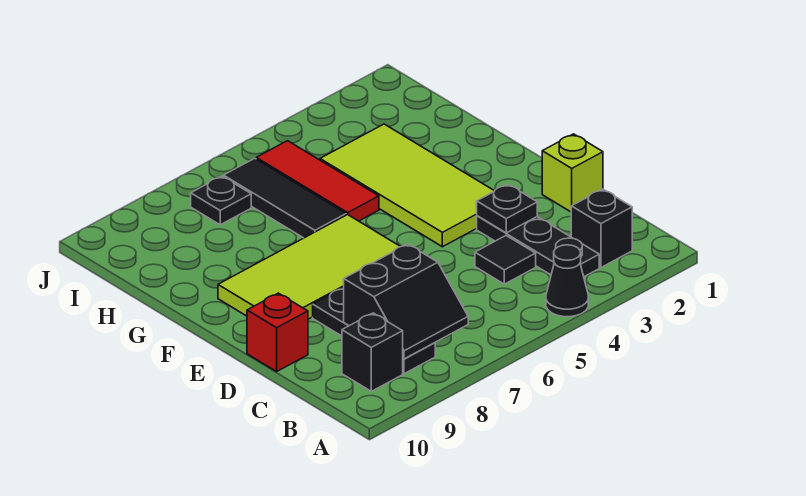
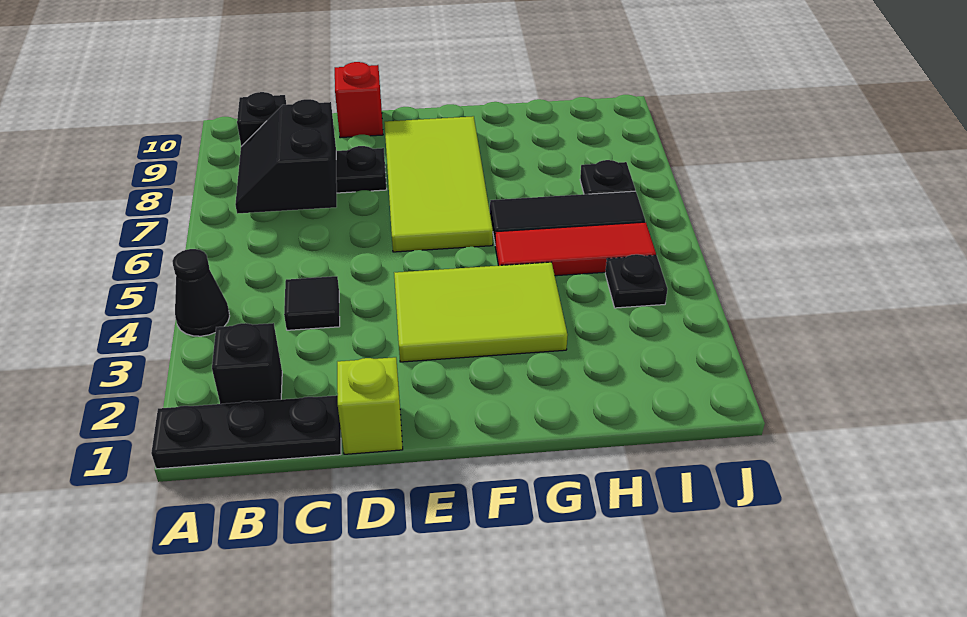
black plate B3:D3 level 1 -> black plate A1:C1 level 1
black plate D3 level 2 -> black plate I4 level 1
lime tile E3:H4 level 1 -> lime tile E3:G4 level 1

